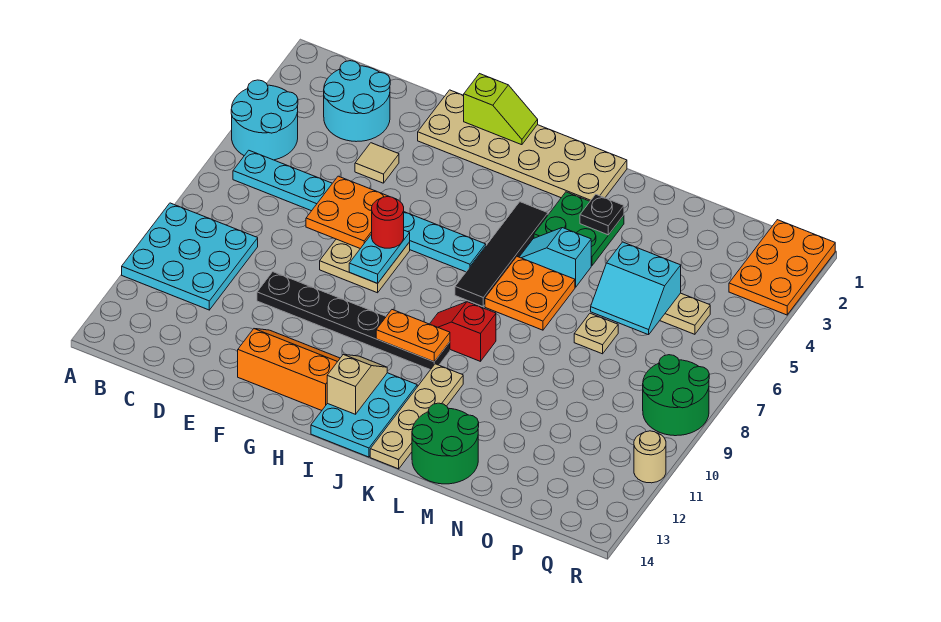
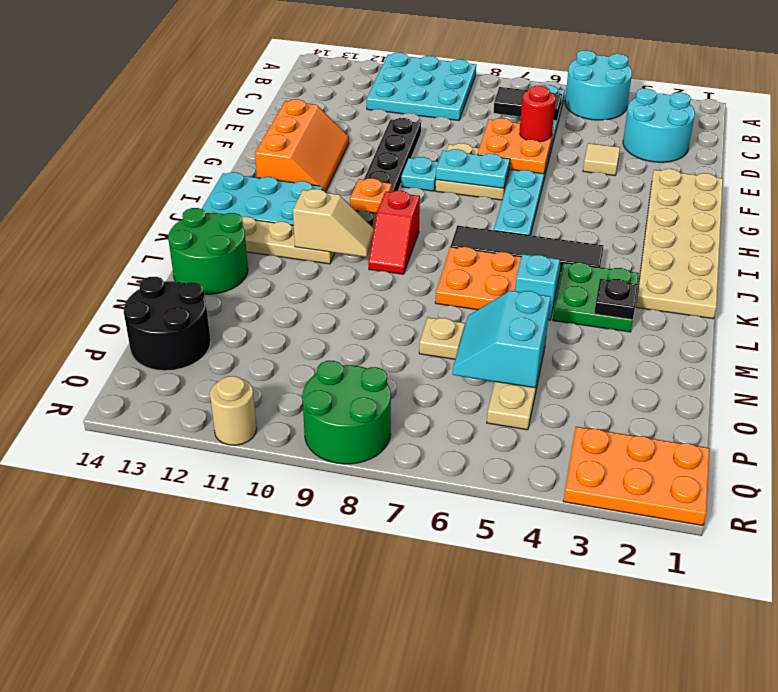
none -> black tile C6:C7 level 2
lime slope G1:H1 level 2 top G -> none
red round brick G7 level 3 -> red round brick E6 level 3
none -> cyan plate G9 level 1
orange plate I10:J10 level 2 -> orange plate I10 level 2
tan slope I12:I13 level 2 top 13 -> tan slope K10:K11 level 2 top 11
red slope J9:K9 level 1 top K -> red slope J9:K9 level 1 top J
none -> black round brick O13:P14 level 1

